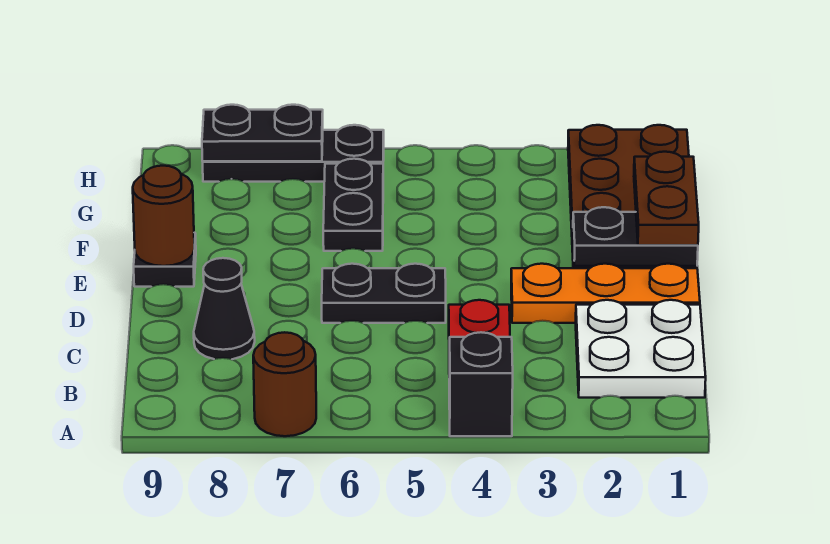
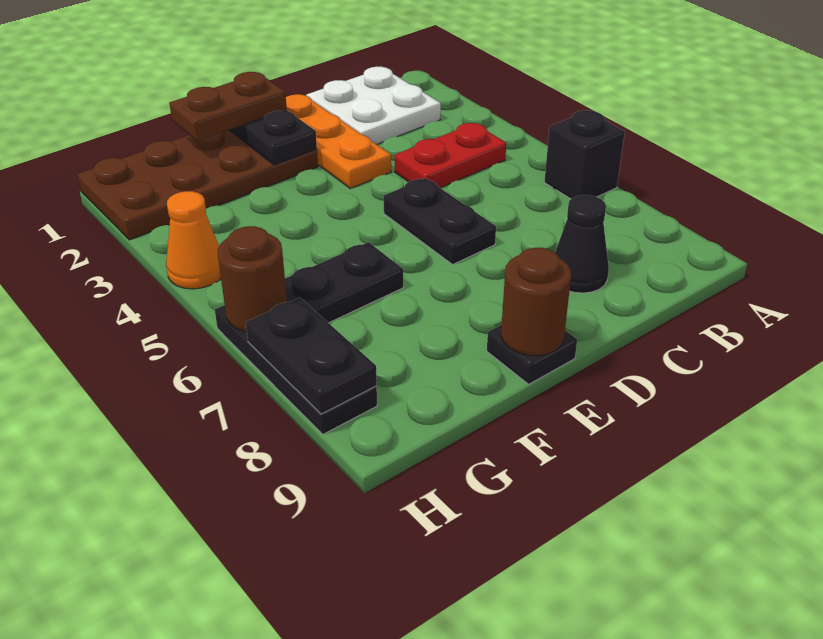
black brick A4 level 1 -> black brick A6 level 1
brown round brick A7 level 1 -> brown round brick H6 level 2
none -> orange cone H4 level 1

